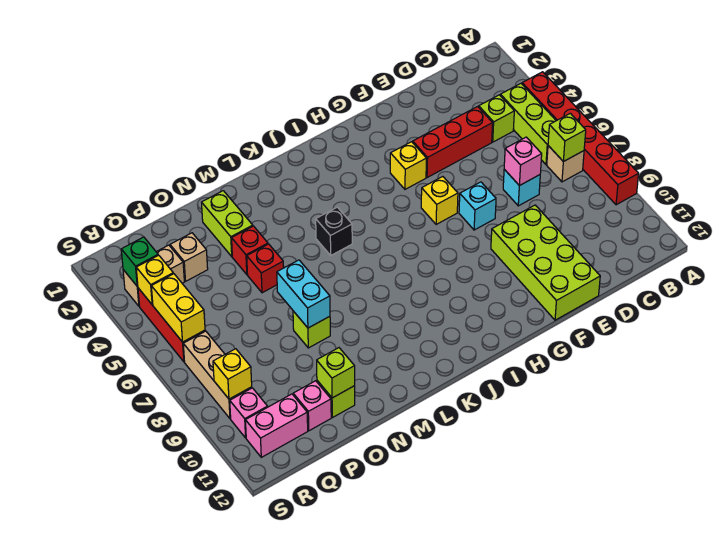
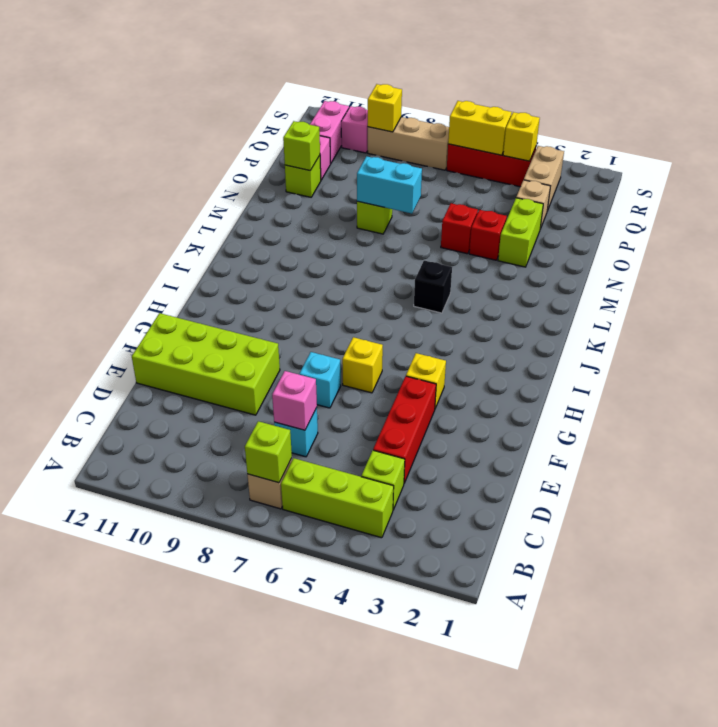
red brick A4:A9 level 1 -> none
lime brick N2:N3 level 1 -> lime brick N3:O3 level 1
green brick R3 level 2 -> none

